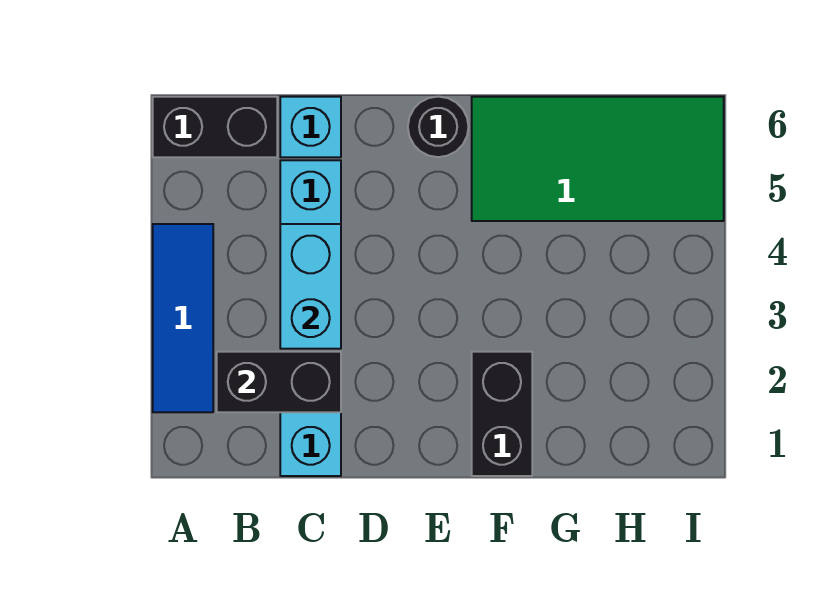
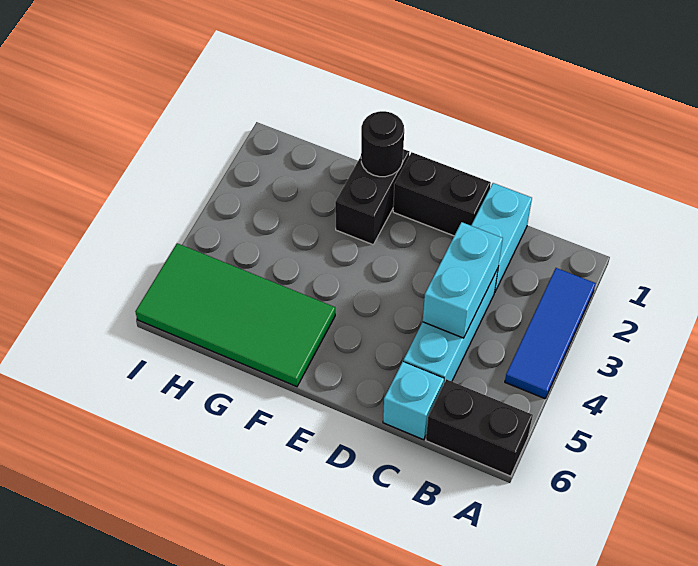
black brick B2:C2 level 2 -> black brick D1:E1 level 1
black round brick E6 level 1 -> black round brick F1 level 2

